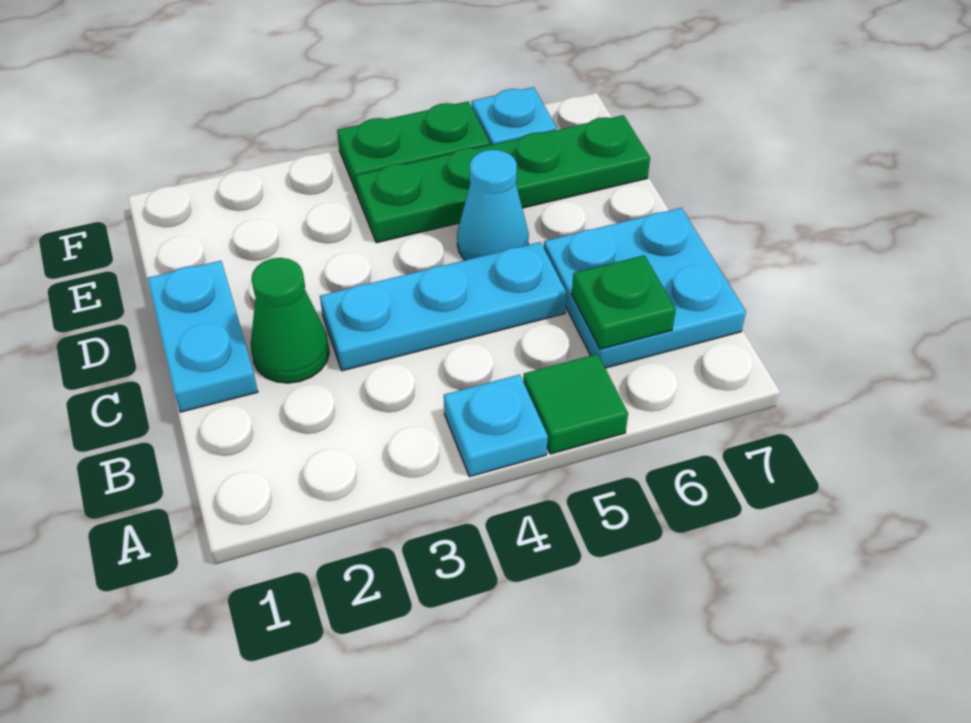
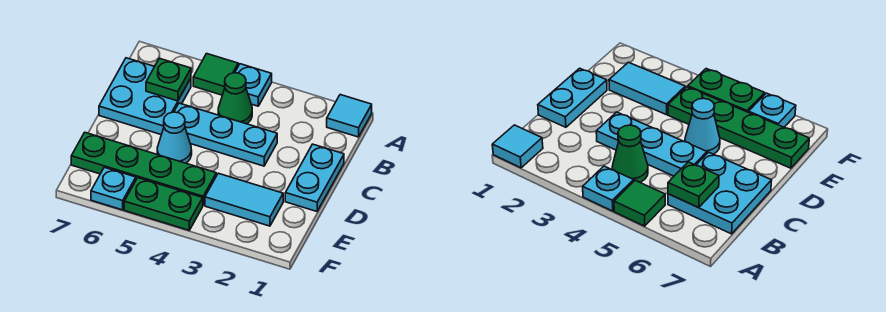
none -> cyan tile A1 level 1
green cone C2 level 1 -> green cone B4 level 1
none -> cyan tile E2:E3 level 1

